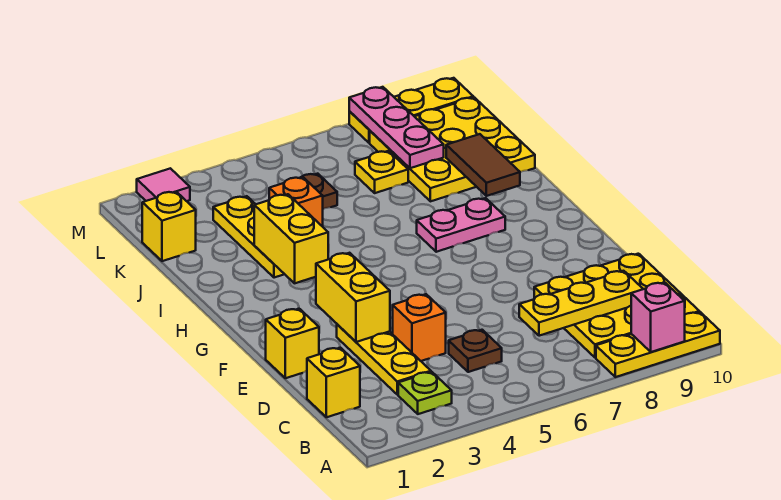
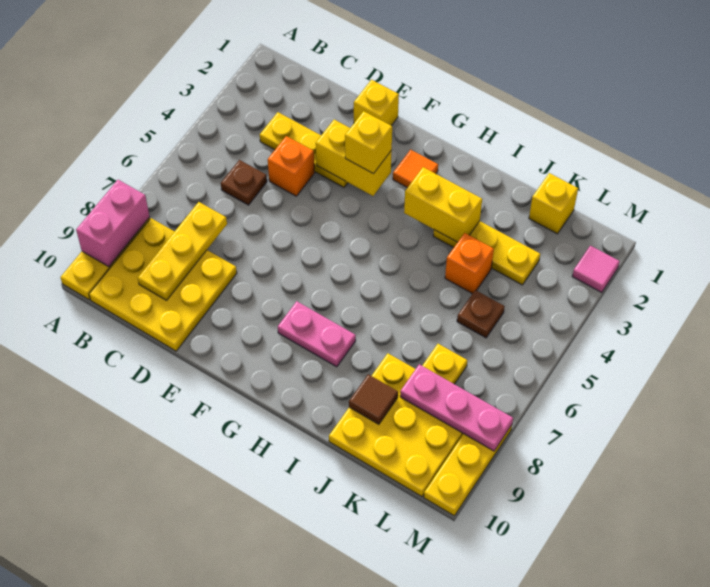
pink brick A9 level 2 -> pink brick A8:A9 level 2
lime plate B3 level 1 -> none
yellow brick C1 level 1 -> yellow brick F3 level 3
none -> orange tile G2 level 1
pink plate H7:H8 level 1 -> pink plate G8:H8 level 1
brown tile I9:J9 level 2 -> brown tile J9 level 2

